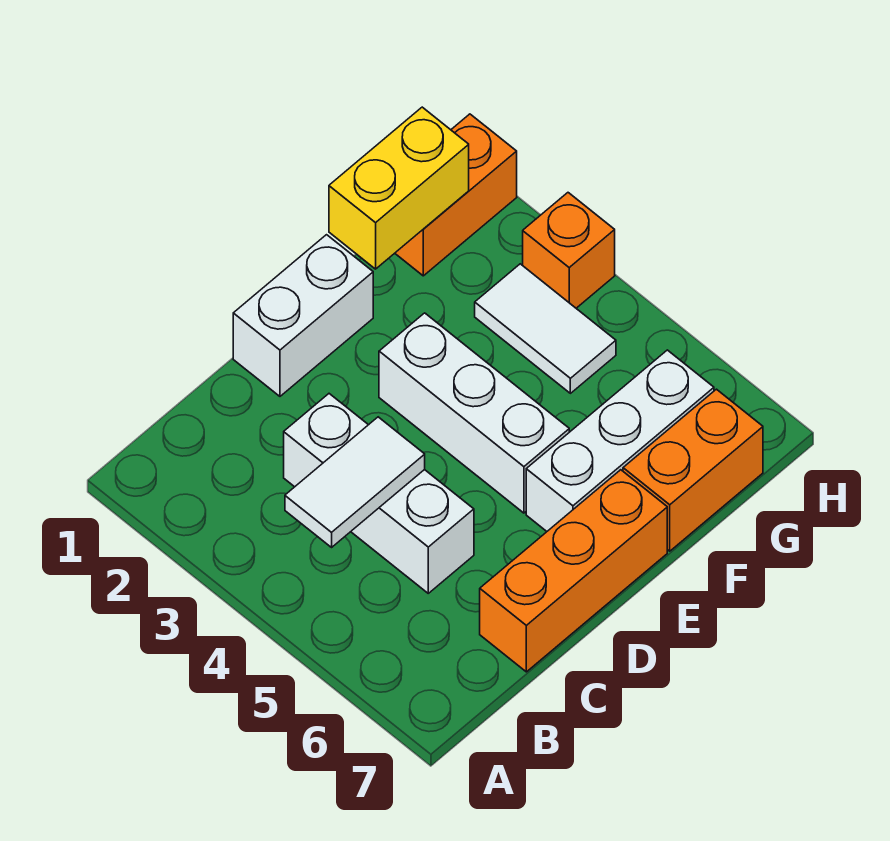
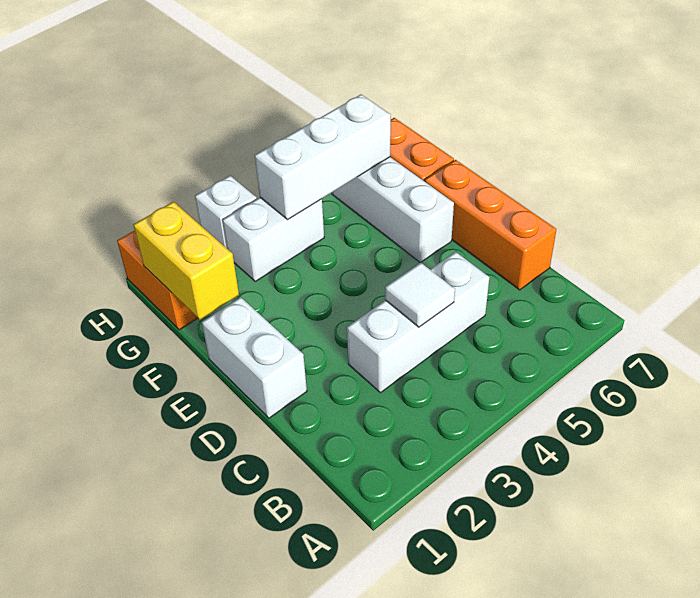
white tile B4:C4 level 2 -> white tile C4 level 2
white brick E3:E5 level 1 -> white brick G4:G6 level 2
white tile G3:G4 level 1 -> white brick G3:G4 level 1
orange brick H3 level 1 -> white brick H3 level 1

